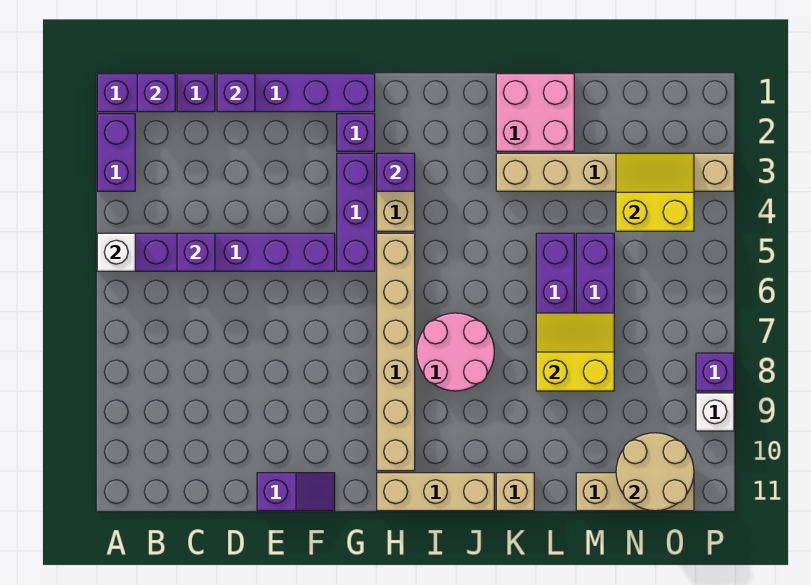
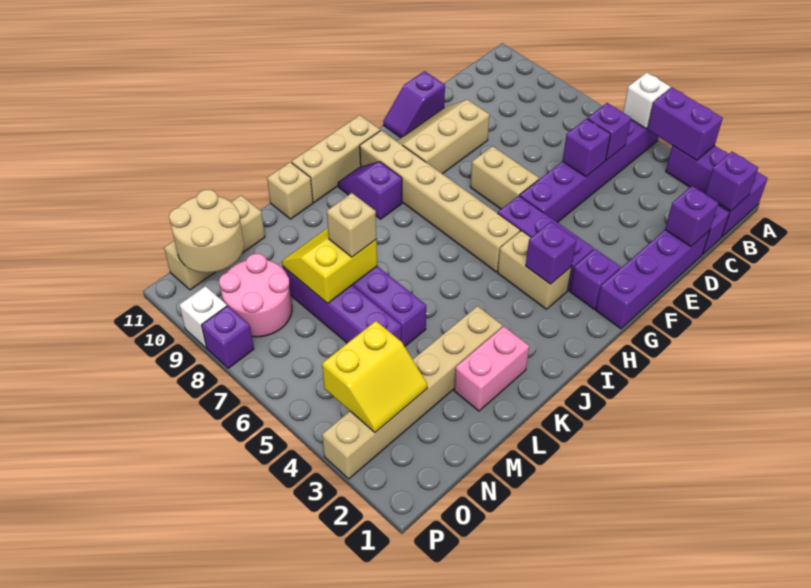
none -> purple brick A3:A4 level 2
none -> purple brick D5 level 2
none -> tan slope E9:G10 level 1 top 9
none -> tan brick F6:F7 level 1
pink round brick I7:J8 level 1 -> pink round brick N8:O9 level 1
none -> purple slope I9:I10 level 1 top 9
pink brick K1:L2 level 1 -> pink brick K2:L2 level 1
yellow slope L7:M8 level 2 top 8 -> yellow slope L7:M8 level 2 top 7
none -> tan brick L7 level 3

